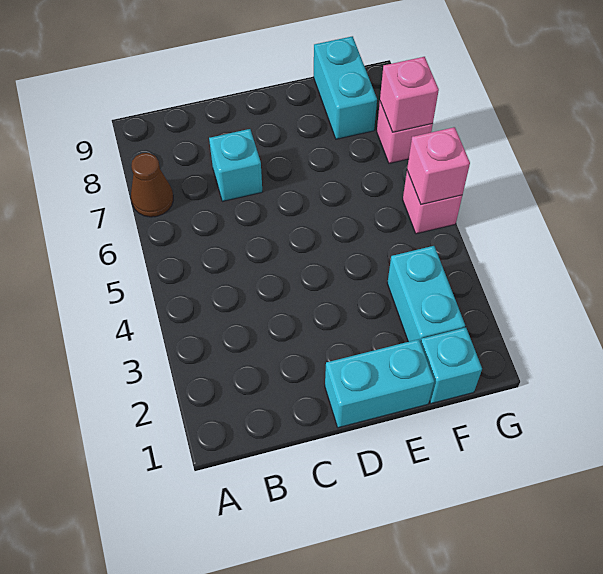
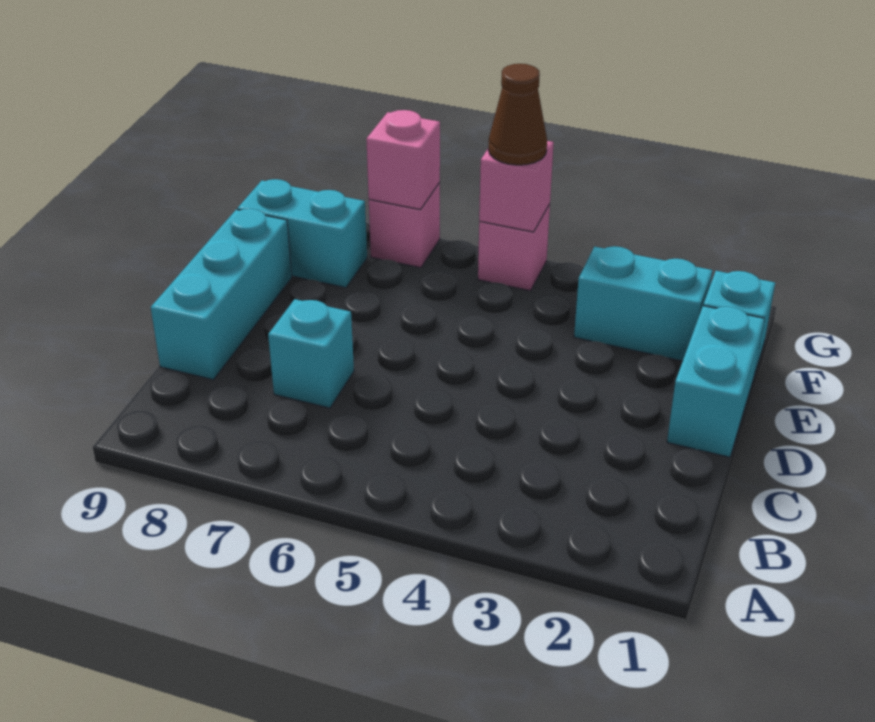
brown cone A7 level 1 -> brown cone G5 level 3
none -> cyan brick C9:E9 level 1

